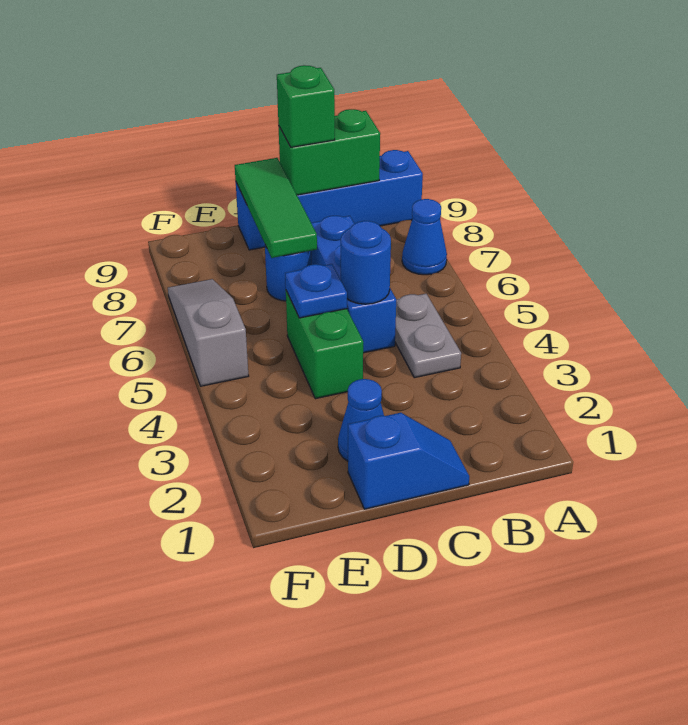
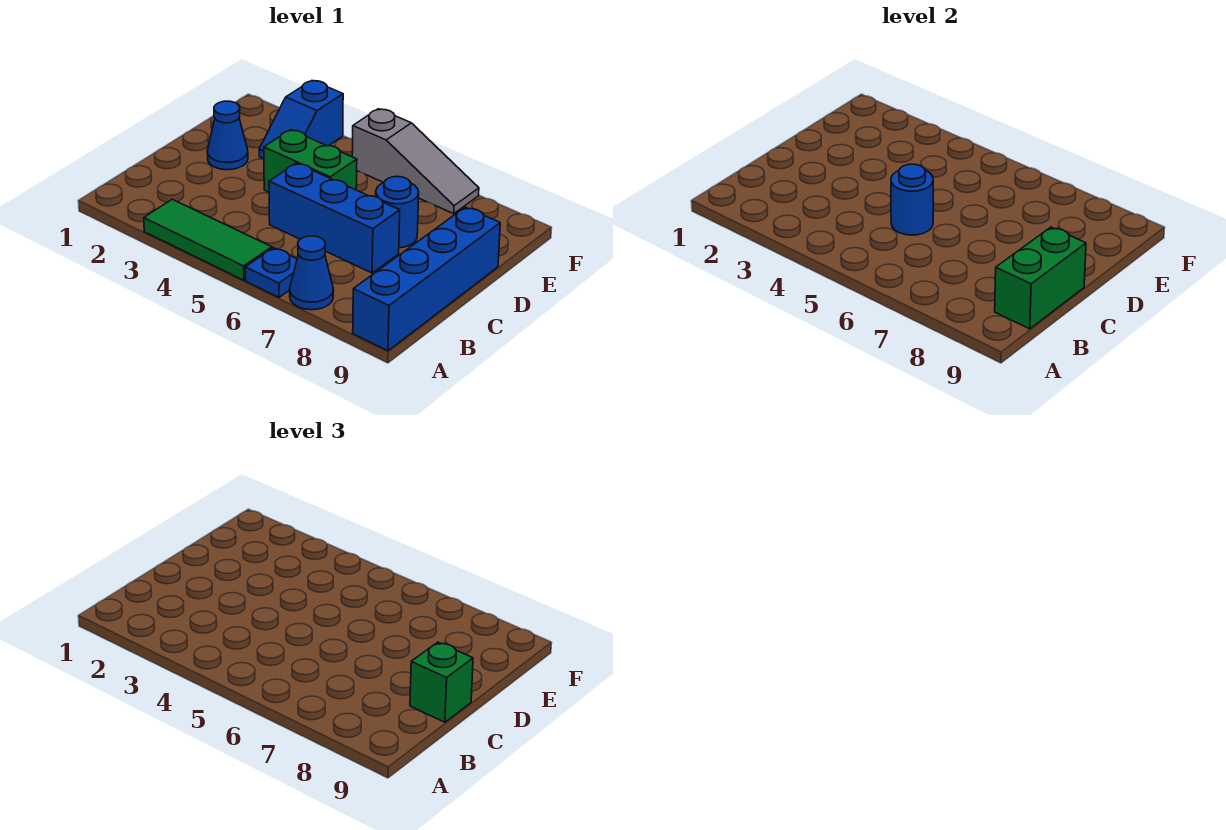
grey plate B4:B5 level 1 -> none
blue slope C1:D1 level 1 top D -> blue slope E3:F3 level 1 top F
blue plate D5 level 2 -> blue plate A6 level 1
green tile D7:D9 level 2 -> green tile A3:A5 level 1

